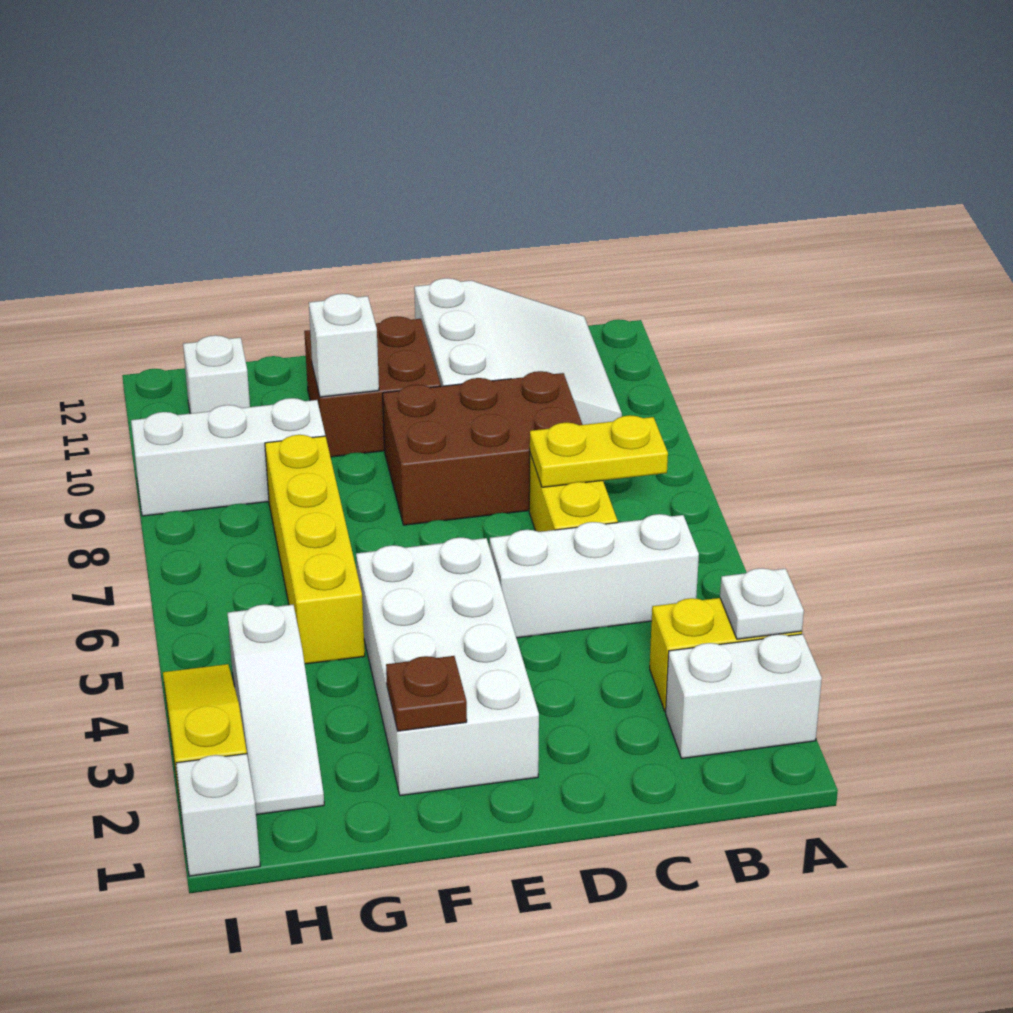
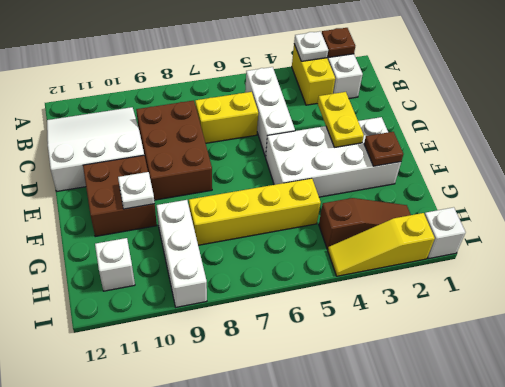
none -> brown plate A2 level 2
yellow plate B7:C7 level 2 -> yellow plate D3:E3 level 2
white brick F10 level 2 -> white plate F10 level 2
white slope H2:H4 level 1 top 4 -> brown slope H2:H4 level 1 top 4

